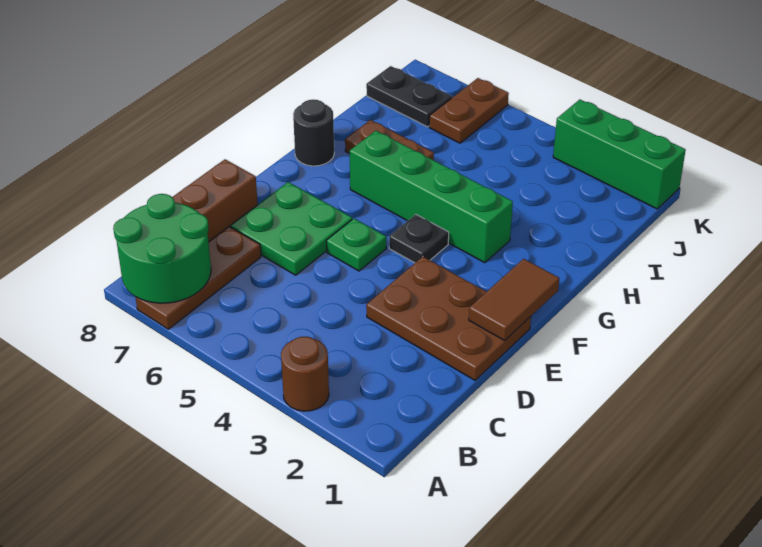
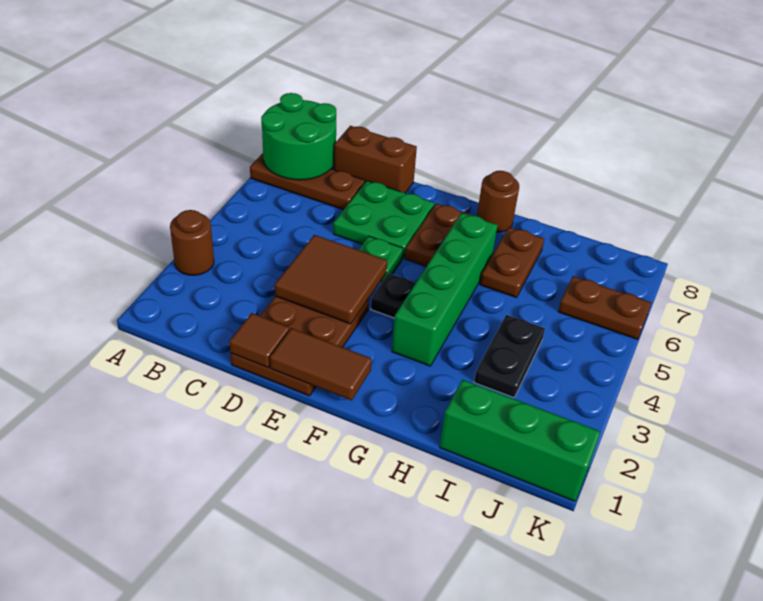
none -> brown tile D1 level 2
none -> brown tile D3:E4 level 2
none -> brown plate F6:F7 level 1
black round brick G8 level 1 -> brown round brick G8 level 1
black plate J7:J8 level 1 -> black plate I3:I4 level 1
green brick K1:K3 level 1 -> green brick I1:K1 level 1

